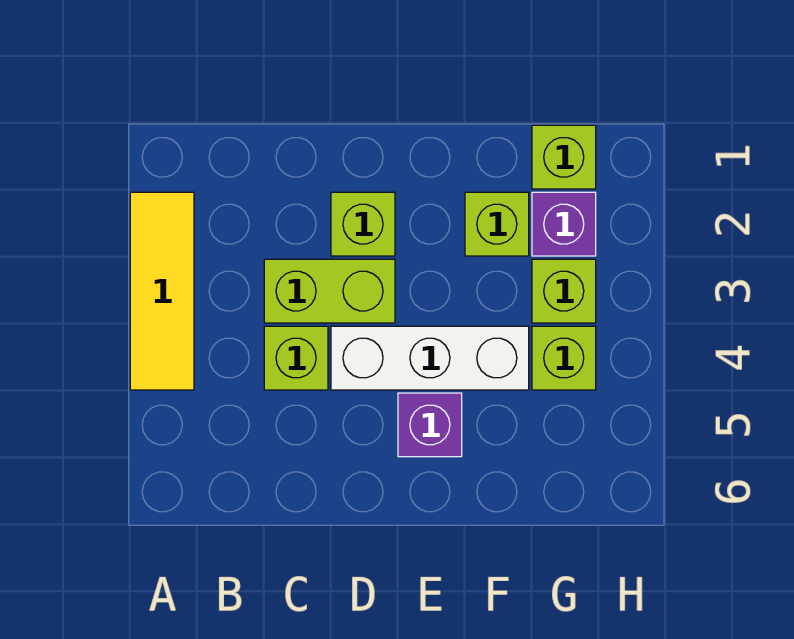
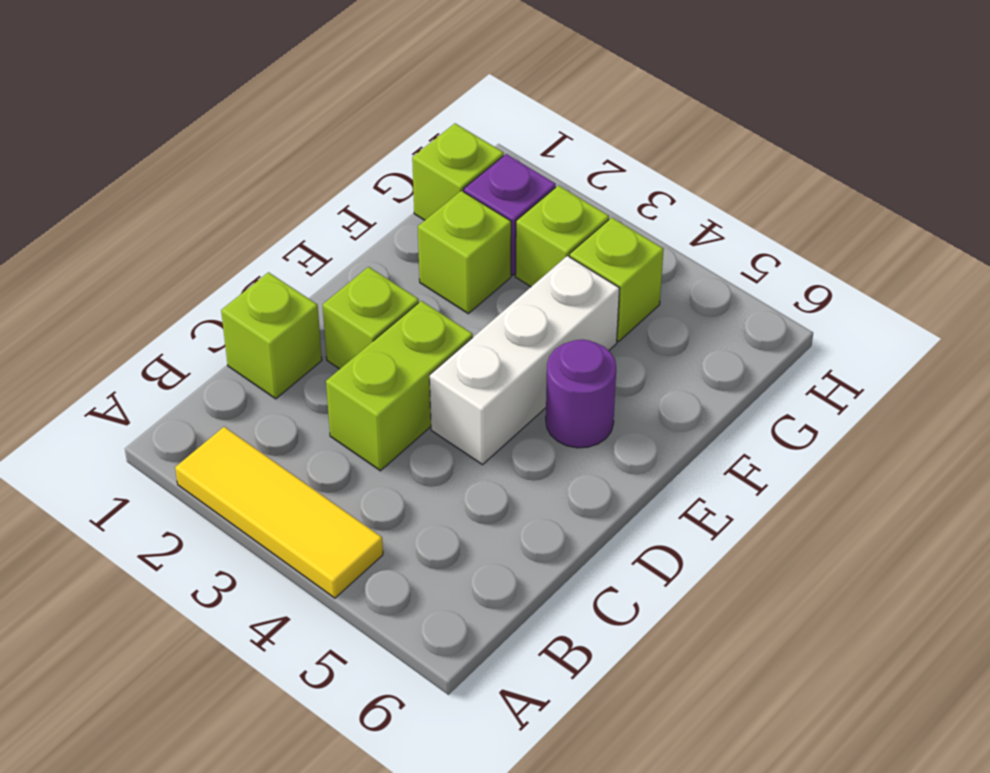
lime brick C4 level 1 -> lime brick C1 level 1
purple brick E5 level 1 -> purple round brick E5 level 1

